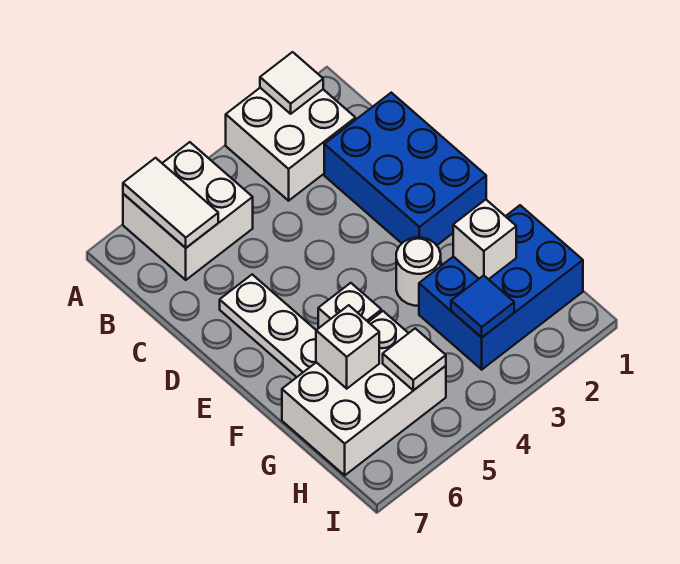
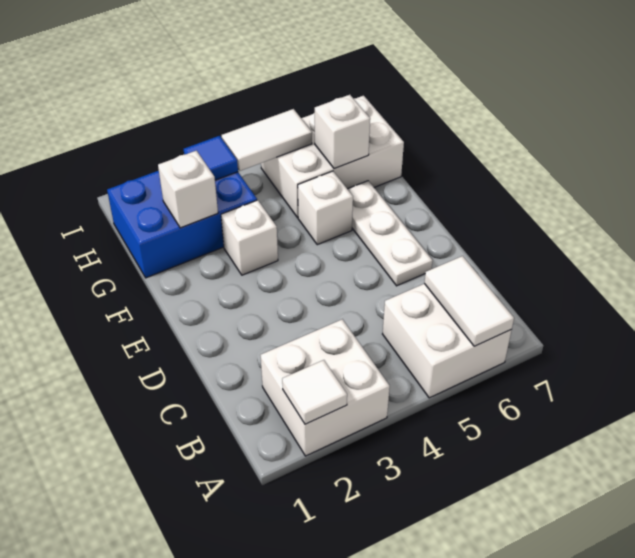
blue brick C1:E2 level 1 -> none
white round brick F3 level 1 -> white brick F3 level 1
white tile H5 level 2 -> white tile H4:H5 level 2

